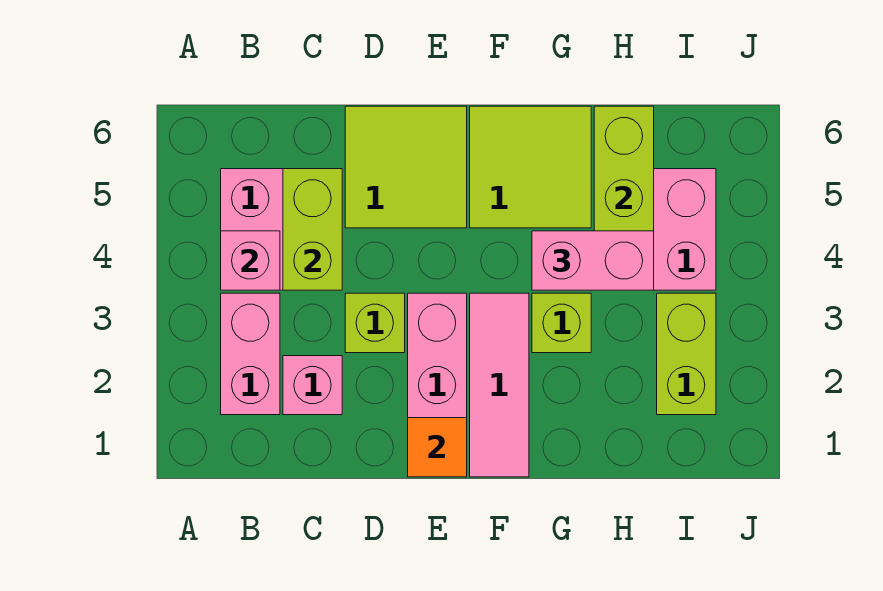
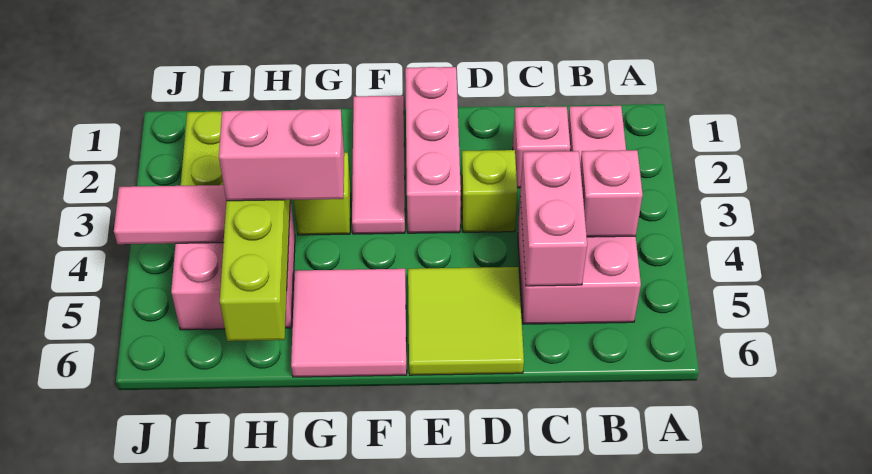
lime brick C4:C5 level 2 -> pink brick C4:C5 level 2
orange tile E1 level 2 -> none
lime tile F5:G6 level 1 -> pink tile F5:G6 level 1
none -> pink tile I4:J4 level 2

